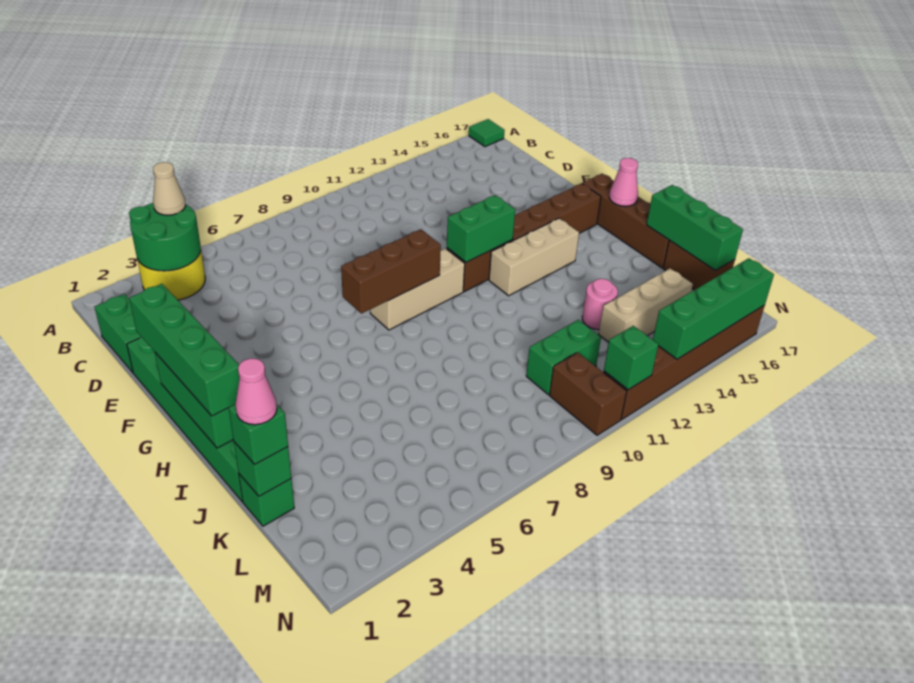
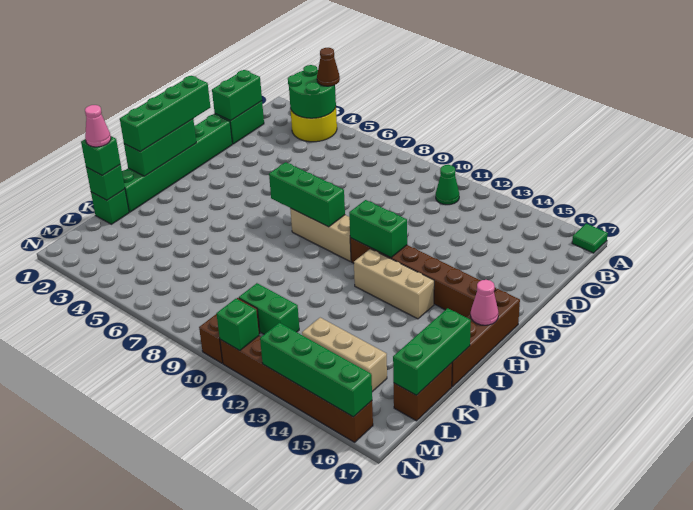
tan cone A4 level 3 -> brown cone A4 level 3
none -> green cone B11 level 1
none -> green brick C1:D1 level 2
brown brick G7:G9 level 2 -> green brick G7:G9 level 2
pink round brick K13 level 1 -> none

